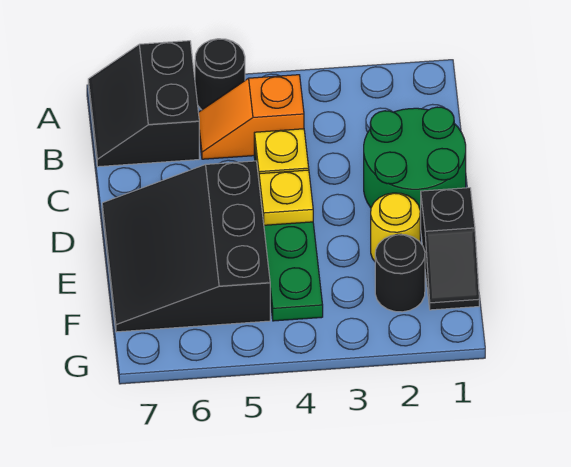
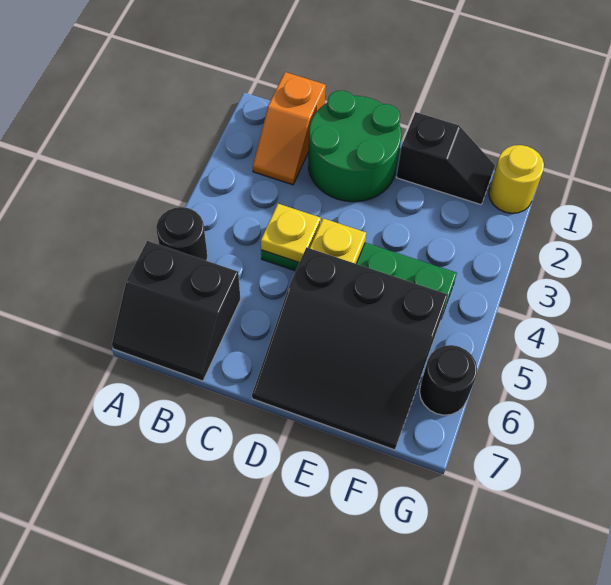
orange slope B4:B5 level 1 top 4 -> orange slope B1:B2 level 1 top 1
yellow round brick E2 level 1 -> yellow round brick G1 level 1
black round brick F2 level 1 -> black round brick G6 level 1

